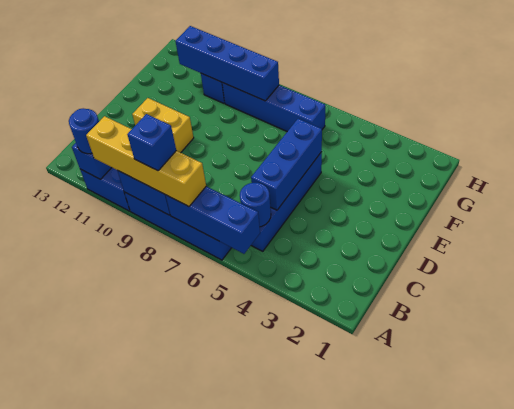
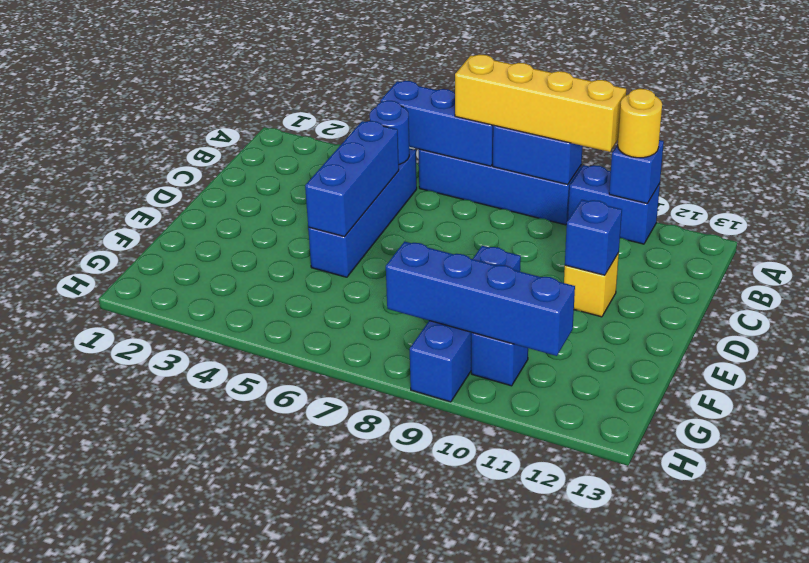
blue brick A8 level 4 -> blue brick D11 level 2
blue round brick A11 level 3 -> yellow round brick A11 level 3
yellow brick D10:D11 level 1 -> yellow brick D11 level 1
blue brick G6:G9 level 1 -> blue brick E9:H9 level 1

